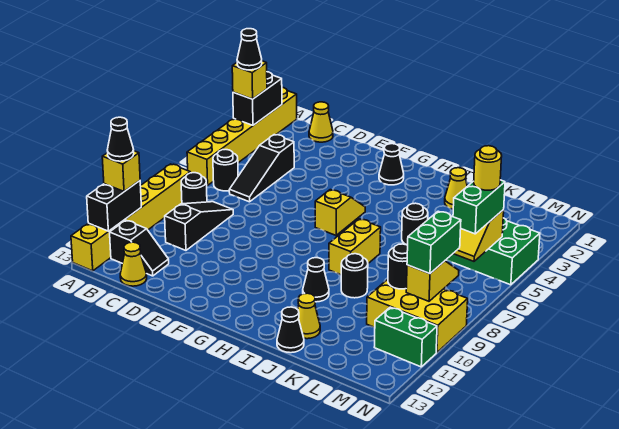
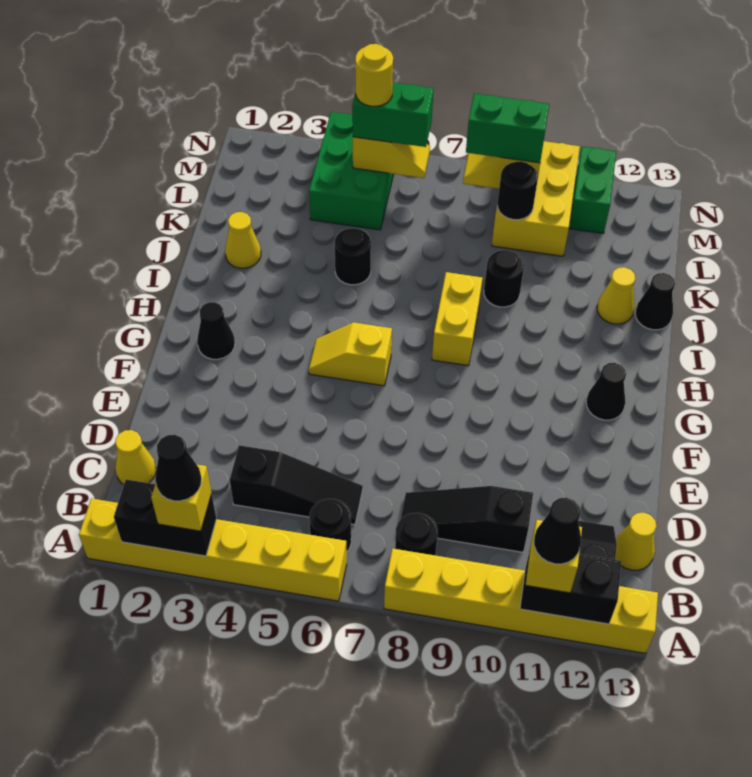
yellow brick I7:I8 level 1 -> yellow brick H8:I8 level 1
black cone I10 level 1 -> black cone G12 level 1

